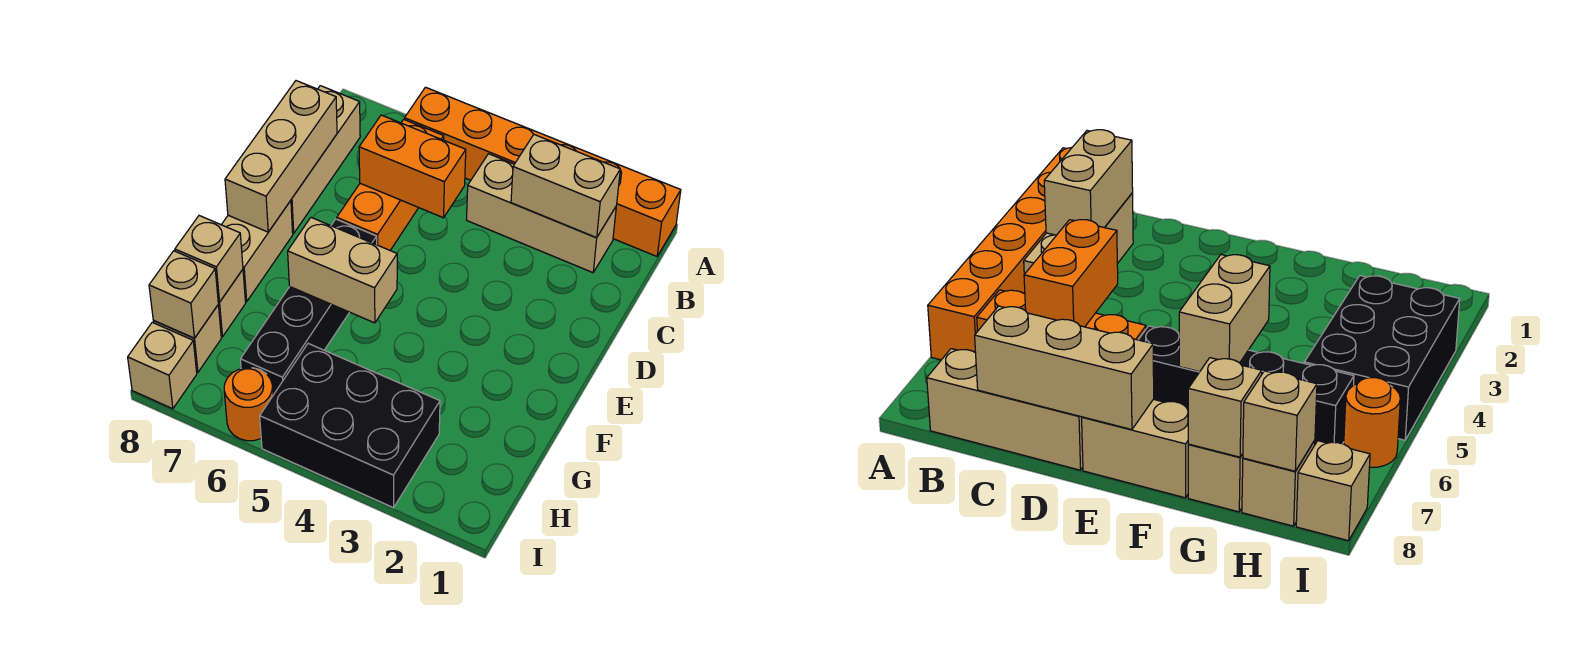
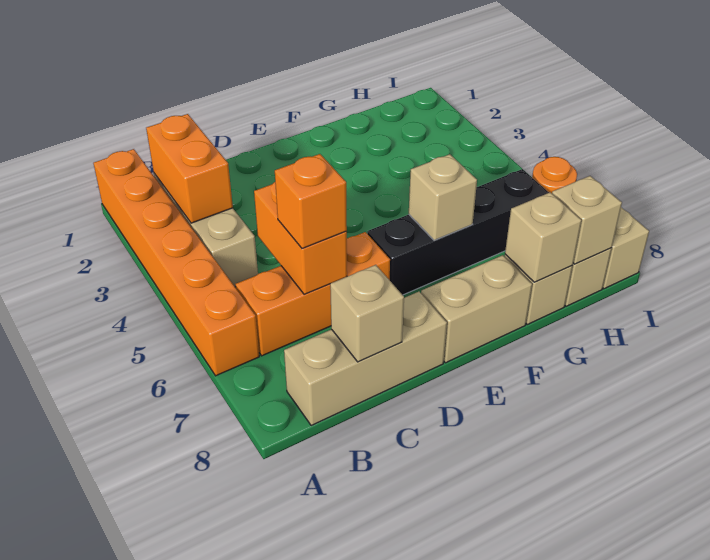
tan brick B2:B3 level 2 -> orange brick B2:B3 level 2
none -> orange brick C6 level 3
tan brick C8:E8 level 2 -> tan brick C8 level 2
tan brick F5:F6 level 2 -> tan brick F6 level 2
black brick H3:I5 level 1 -> none

